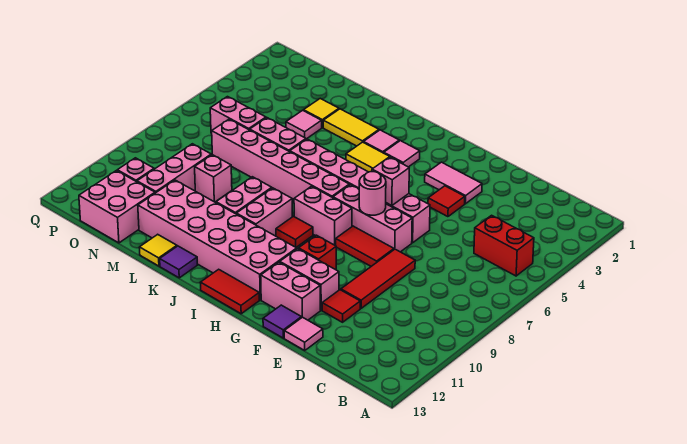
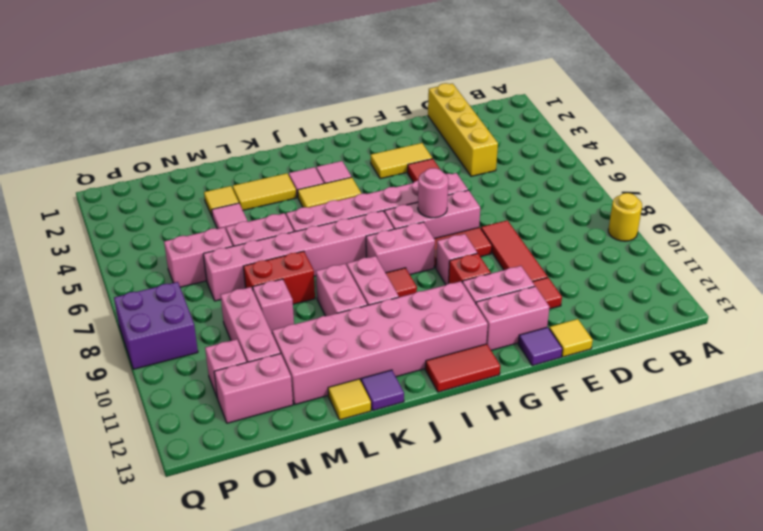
none -> yellow round brick A9 level 1
red brick B5:C5 level 1 -> red brick L8:M8 level 1
none -> yellow brick D1:D4 level 1
pink tile E13 level 1 -> yellow tile E13 level 1
pink tile F3:G3 level 1 -> yellow tile F3:G3 level 1
pink brick G6 level 2 -> pink brick G9 level 1
pink brick N12:O13 level 1 -> pink brick N12:O12 level 1
none -> purple brick P8:Q9 level 1

